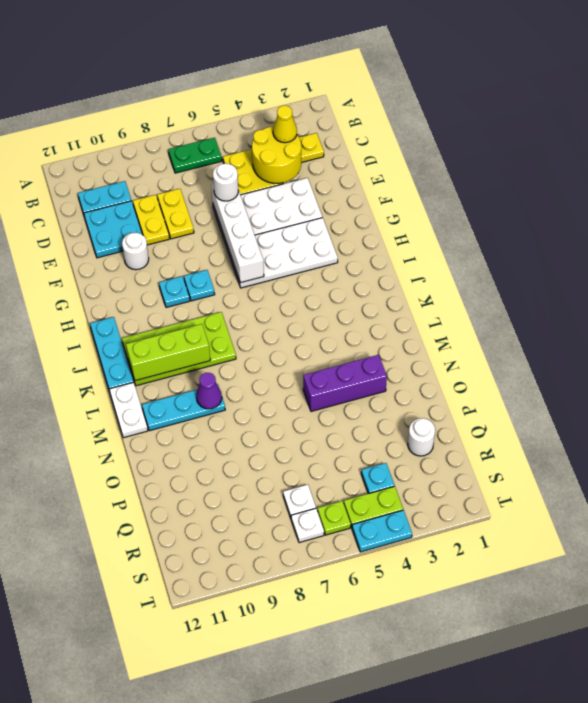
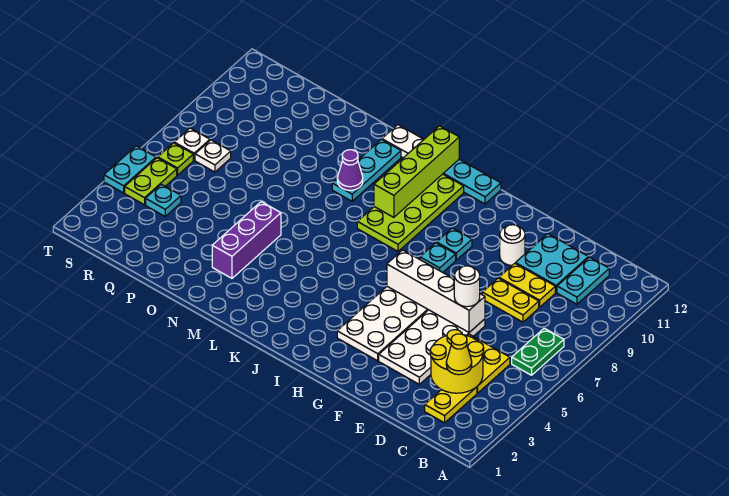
lime brick K9:K11 level 2 -> lime brick K9:K12 level 2
white round brick Q2 level 1 -> none

